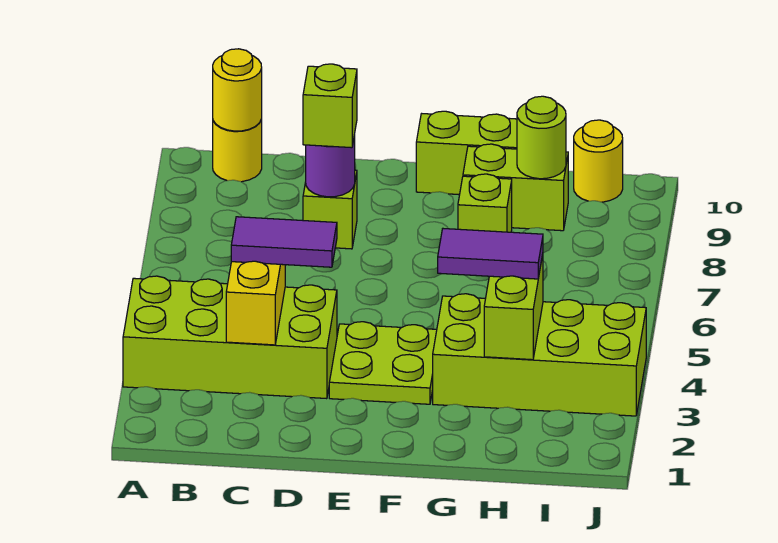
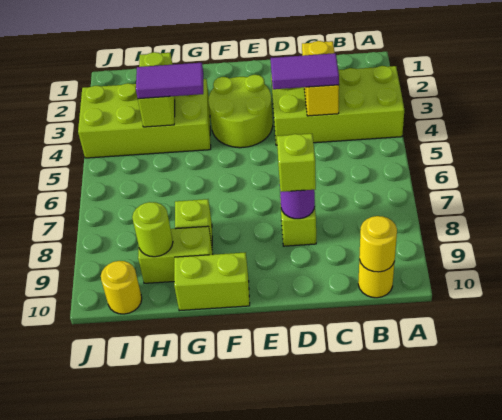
lime plate E3:F4 level 1 -> lime round brick E3:F4 level 1

